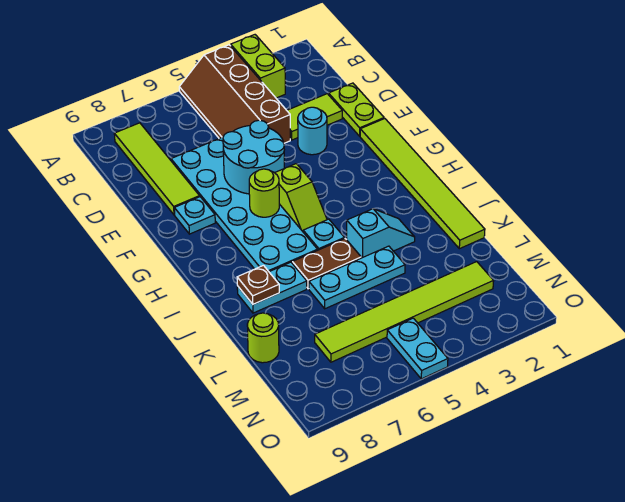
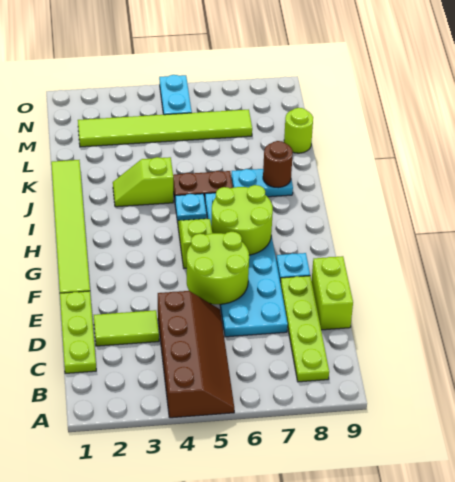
lime brick A3:B3 level 1 -> lime brick D9:E9 level 1
lime tile B8:E8 level 1 -> lime plate B8:E8 level 1
lime plate D1:E1 level 1 -> lime plate C1:E1 level 1
cyan round brick E3 level 1 -> none
cyan round brick E5:F6 level 2 -> lime round brick E5:F6 level 2
lime round brick G6 level 2 -> lime round brick G6:H7 level 2
cyan slope J3:J4 level 1 top 4 -> lime slope J3:J4 level 1 top 4
brown plate J8 level 2 -> brown round brick J8 level 2
cyan plate K4:K6 level 1 -> none

